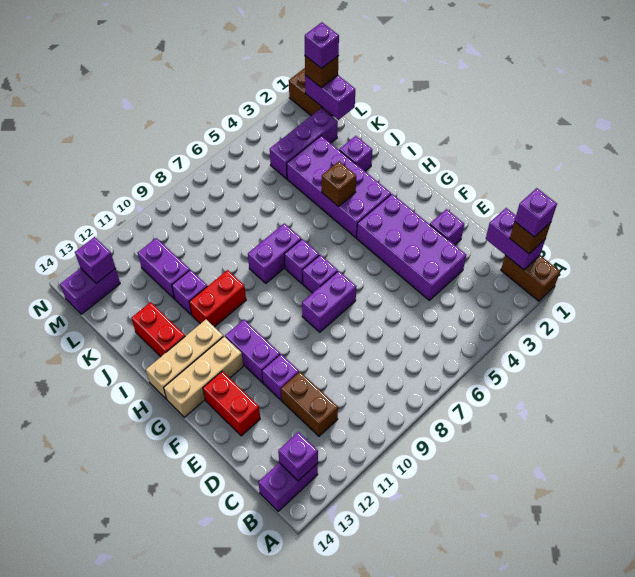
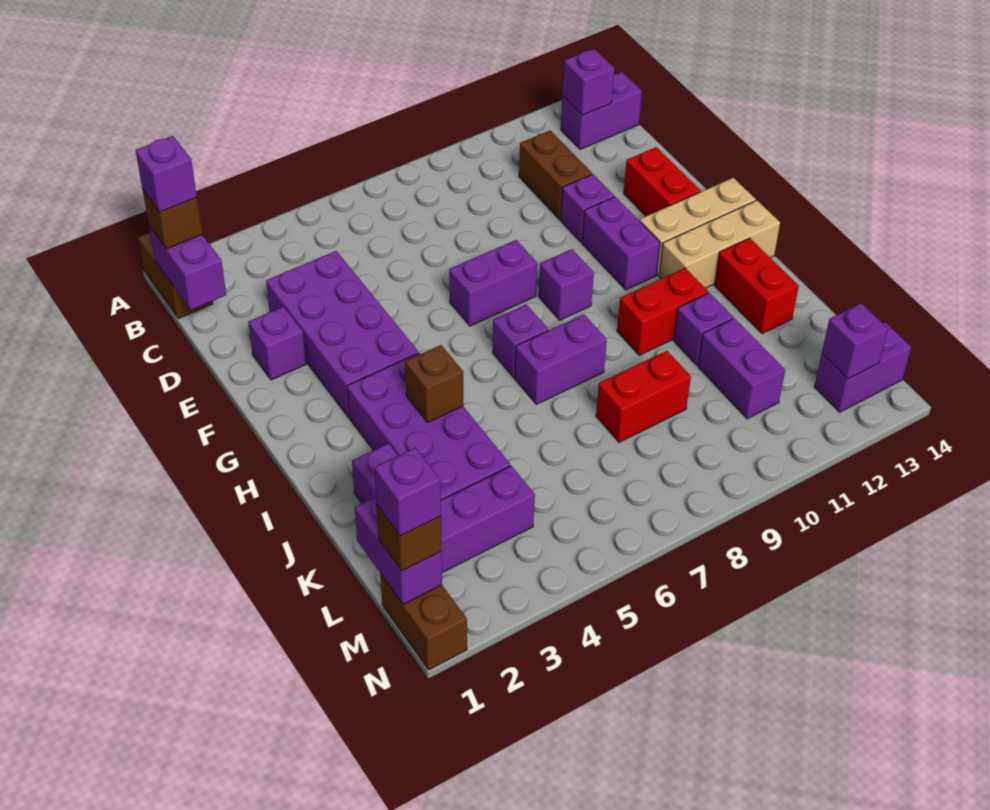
purple brick G7 level 1 -> purple brick G9 level 1
none -> red brick K8:K9 level 1

